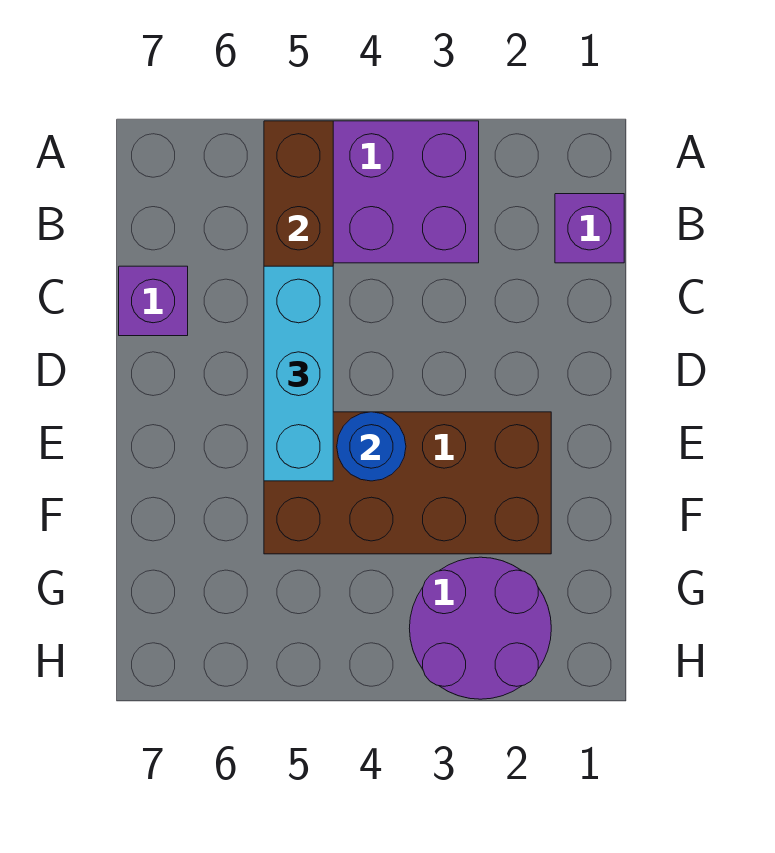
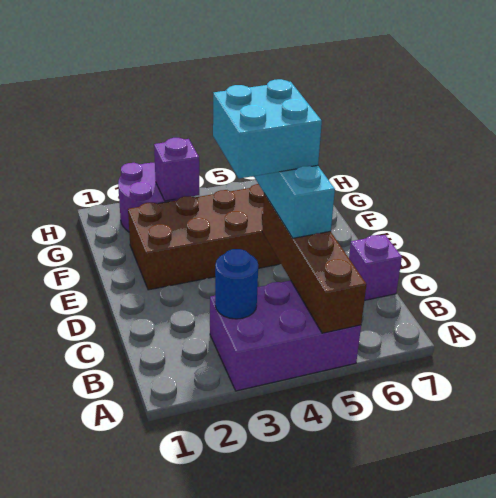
purple brick B1 level 1 -> purple brick G3 level 2
none -> cyan brick D4:E5 level 4
blue round brick E4 level 2 -> blue round brick B3 level 2

